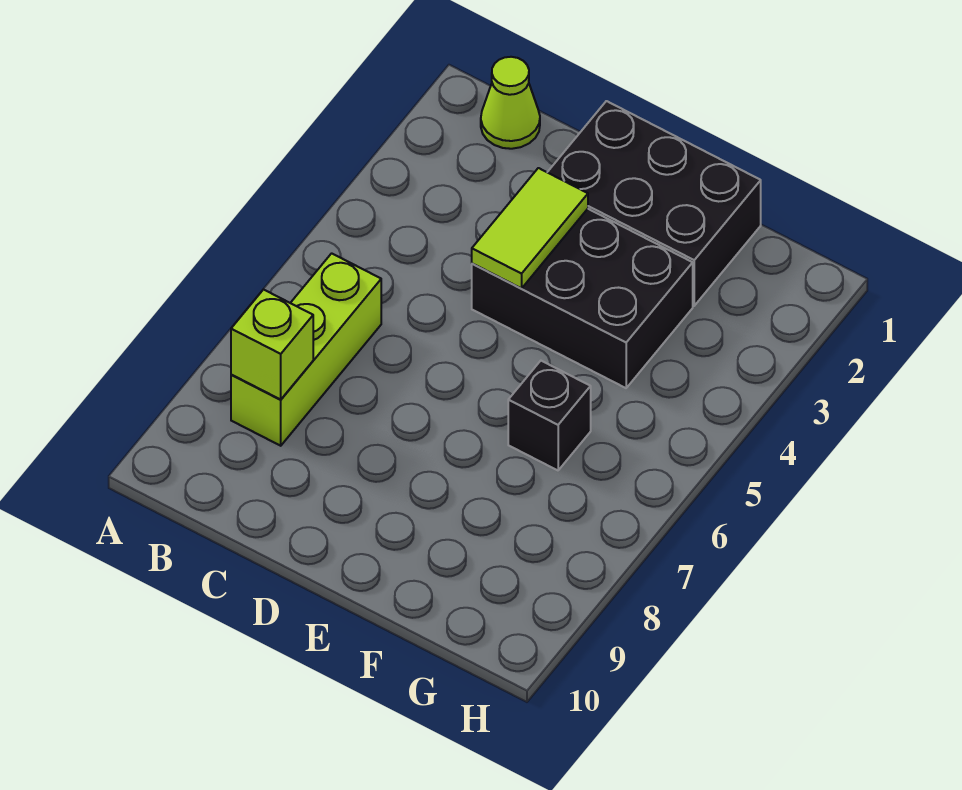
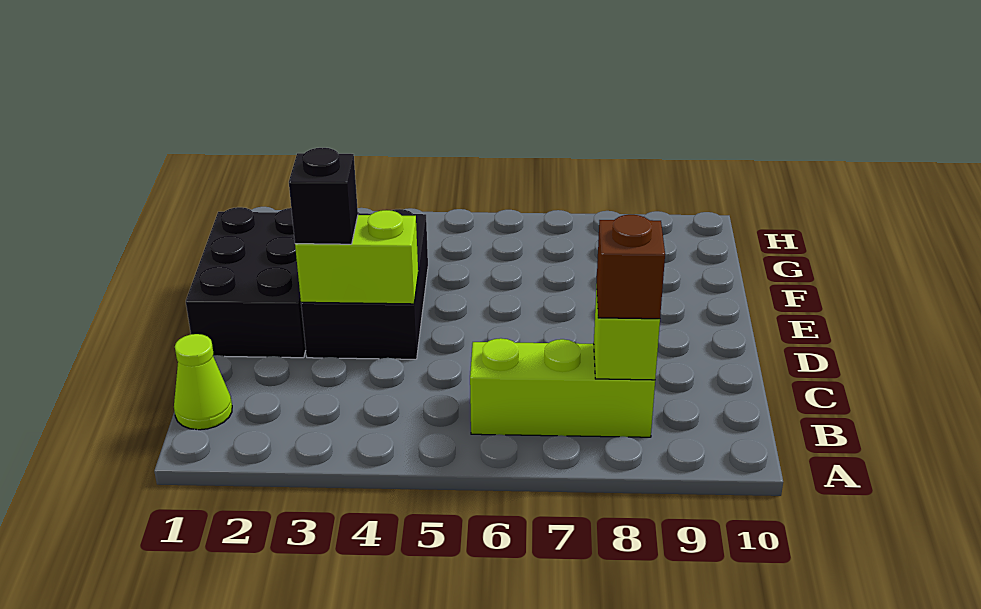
none -> brown brick B8 level 3
lime tile D3:D4 level 2 -> lime brick D3:D4 level 2
black brick F6 level 1 -> black brick D3 level 3

